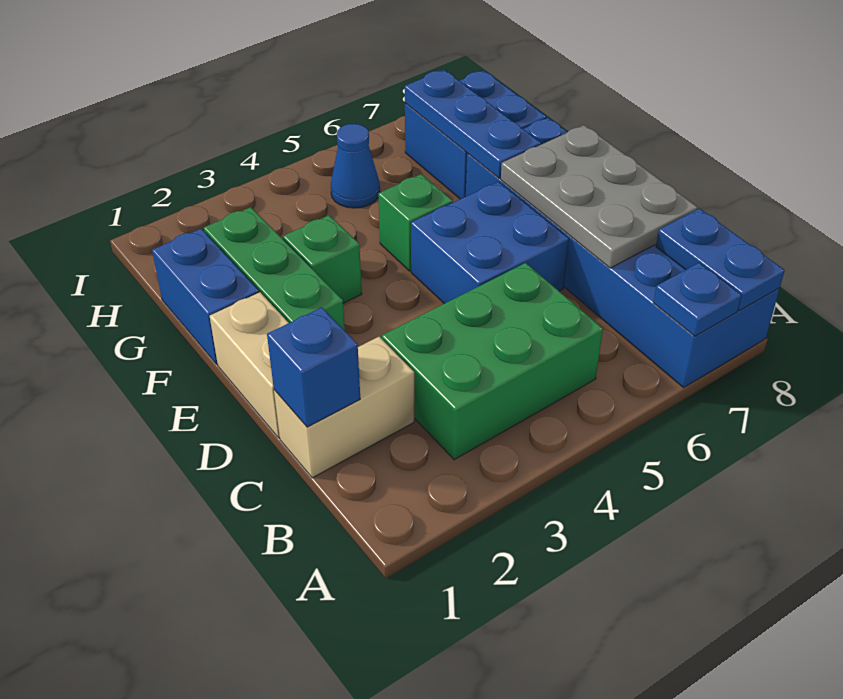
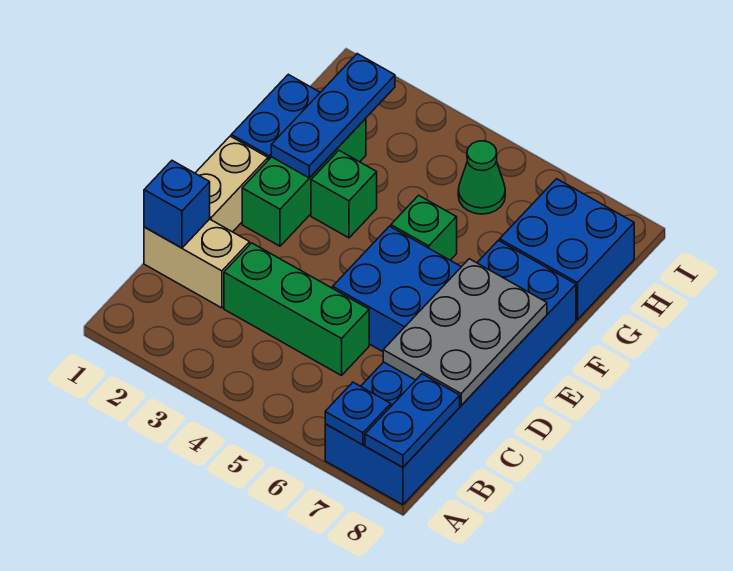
green brick B3:C5 level 1 -> green brick C3:C5 level 1
blue plate F7:H7 level 2 -> blue plate F2:H2 level 2
blue cone H5 level 1 -> green cone H5 level 1

